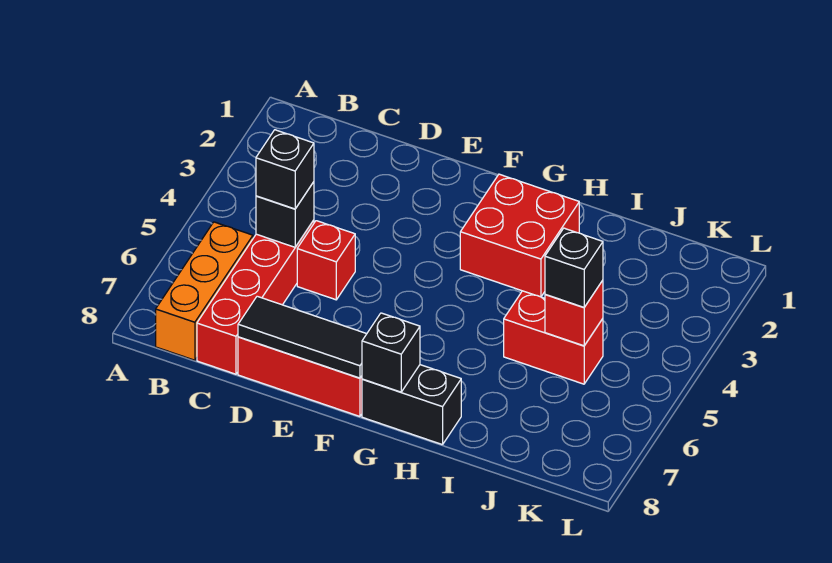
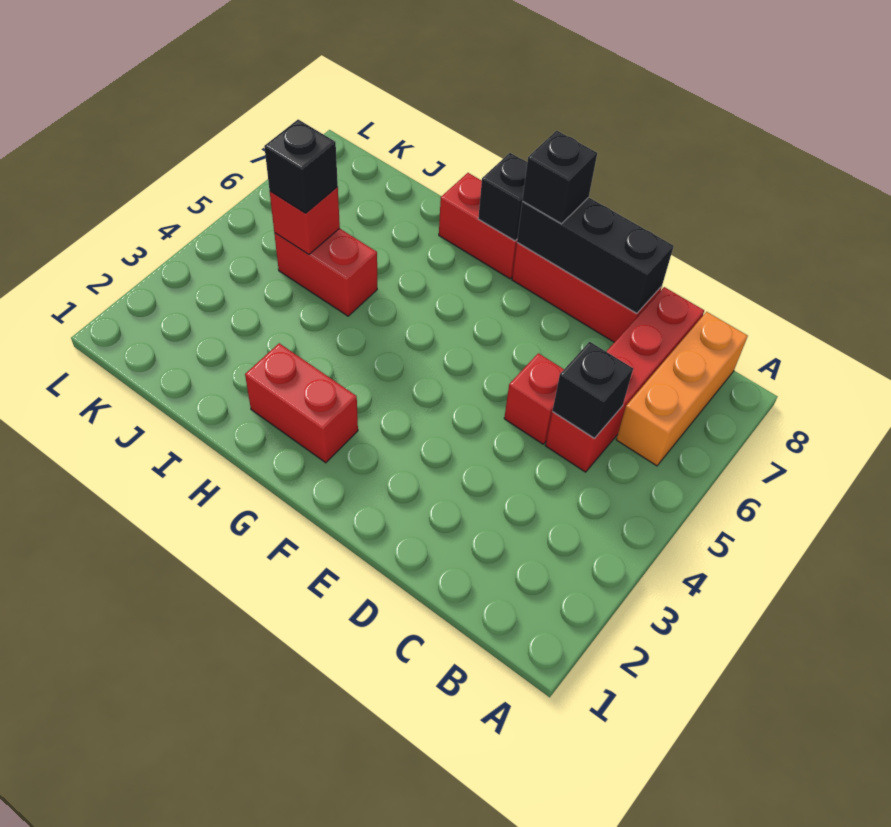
black brick C5 level 3 -> black brick F8 level 3
black tile D8:F8 level 2 -> black brick D8:F8 level 2
red brick G2:H3 level 1 -> red brick G2:H2 level 1
black brick G8:H8 level 1 -> red brick G8:H8 level 1

